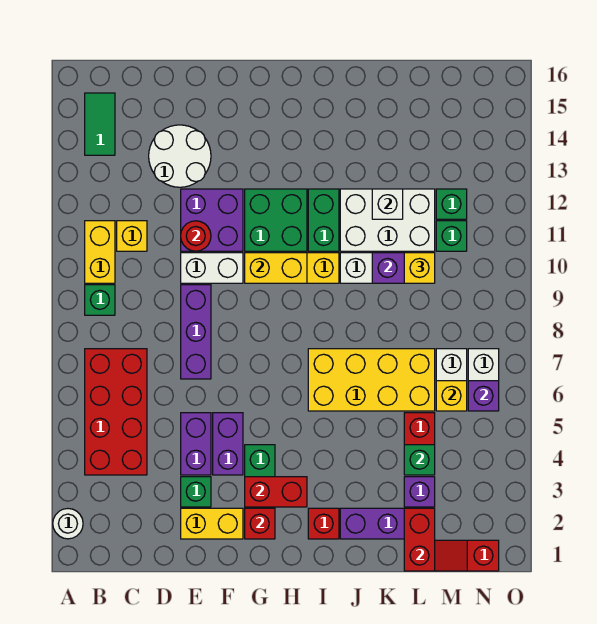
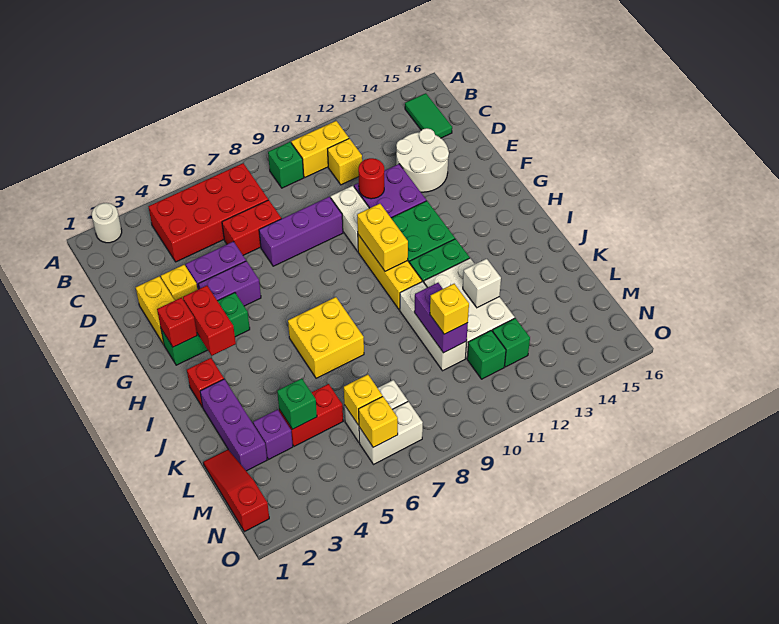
green tile B14:B15 level 1 -> green tile B15:C15 level 1
green brick E3 level 1 -> yellow brick E3 level 1
yellow brick I6:L7 level 1 -> yellow brick I6:J7 level 1
red brick L1:L2 level 2 -> red brick D6:D7 level 1
purple brick N6 level 2 -> yellow brick N6 level 2

